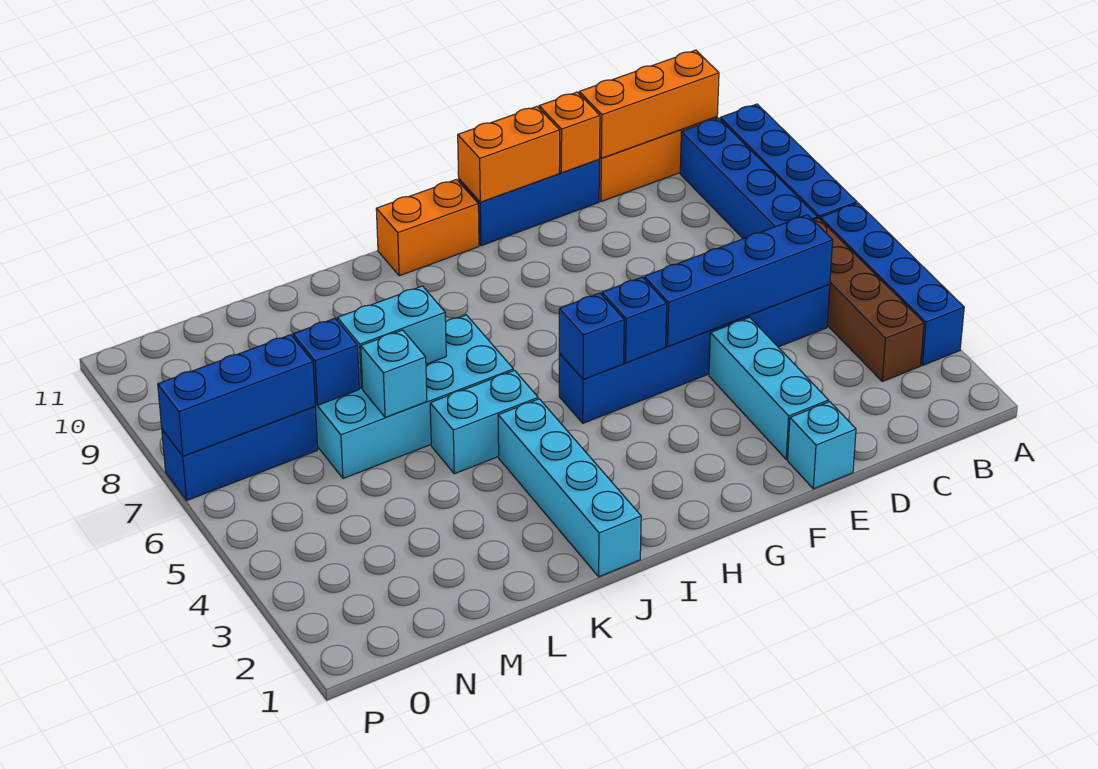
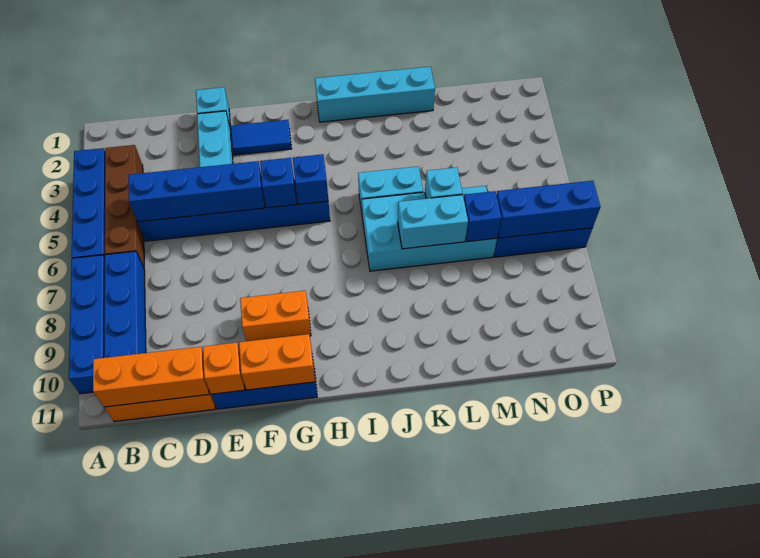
none -> blue tile F2:G2 level 1
orange brick H11:I11 level 1 -> orange brick F9:G9 level 1
cyan brick J1:J4 level 1 -> cyan brick I1:L1 level 1

